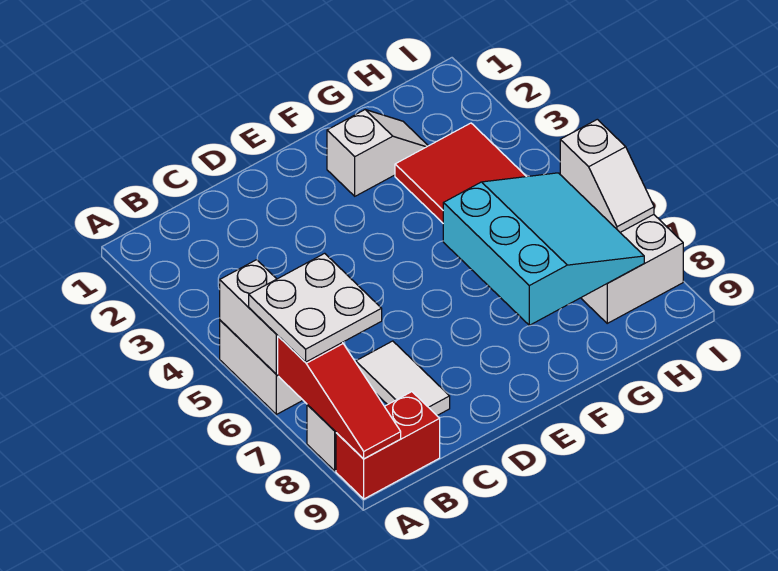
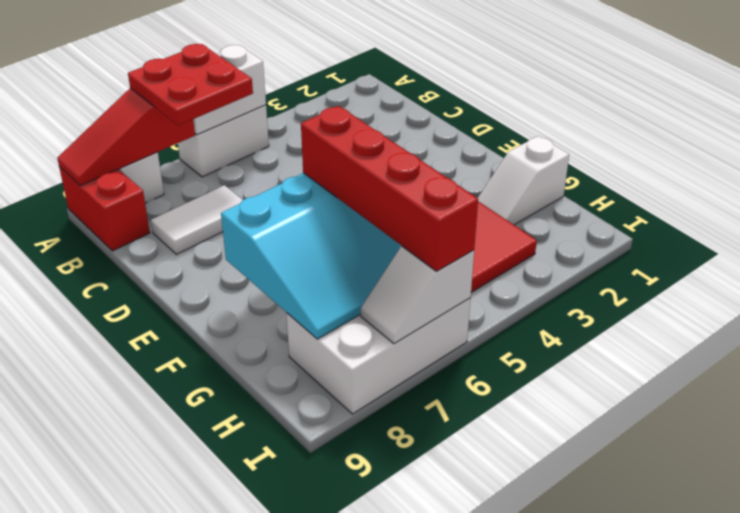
white plate A6:B7 level 3 -> red plate A6:B7 level 3
white slope F2:G2 level 1 top F -> white slope G1:G2 level 1 top 1
none -> red brick F6:I6 level 3

